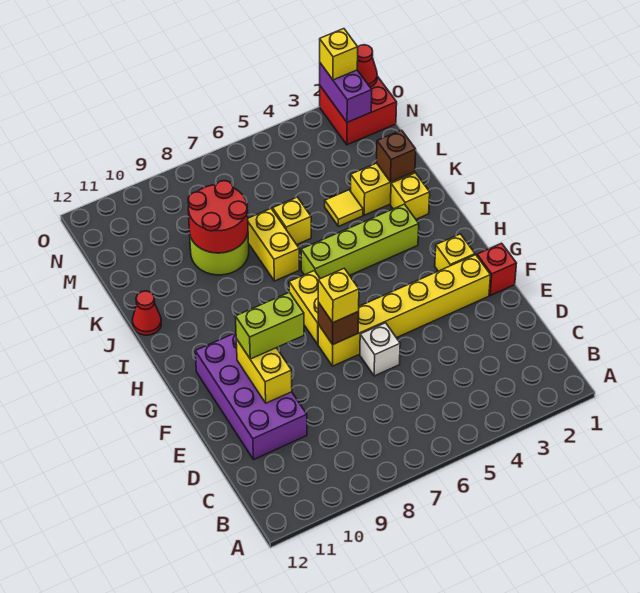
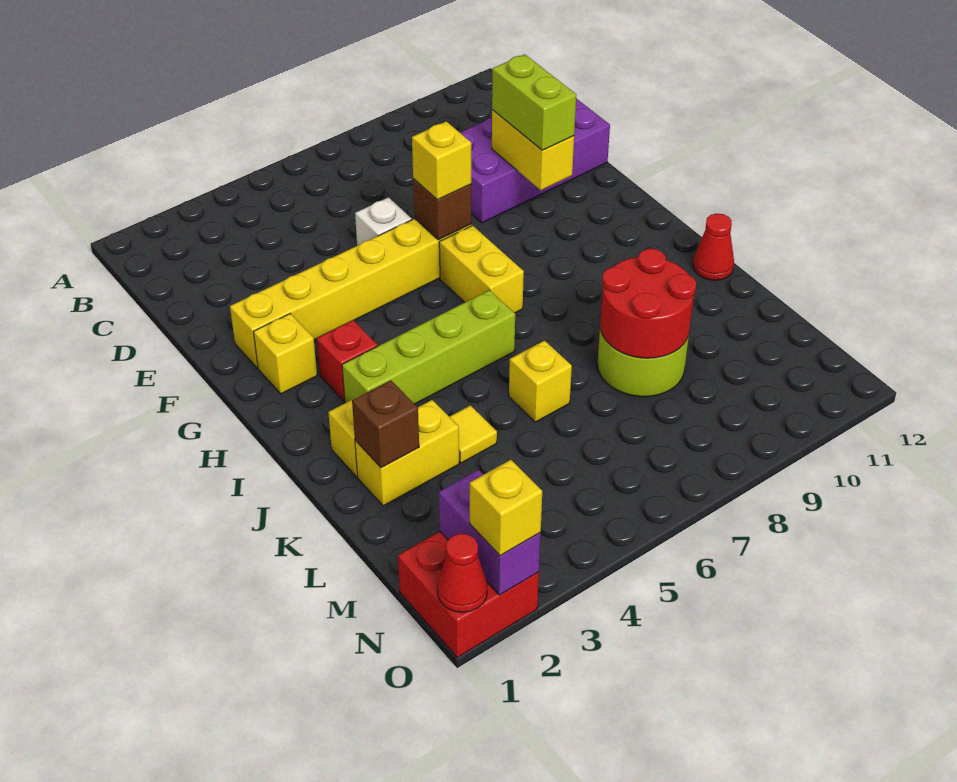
purple brick D10:G11 level 1 -> purple brick D9:E12 level 1
red brick F1 level 1 -> red brick H3 level 1
lime brick F9:F10 level 3 -> lime brick E10:F10 level 3
yellow brick J7:K7 level 1 -> none

